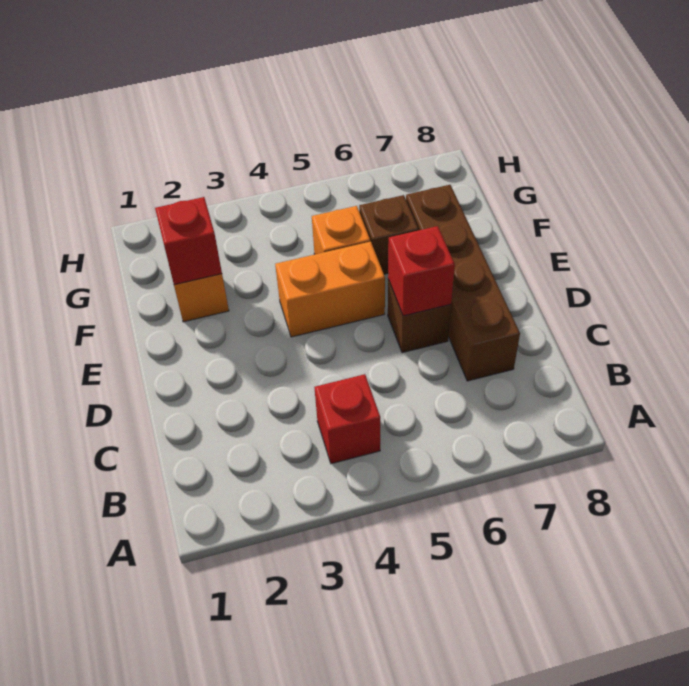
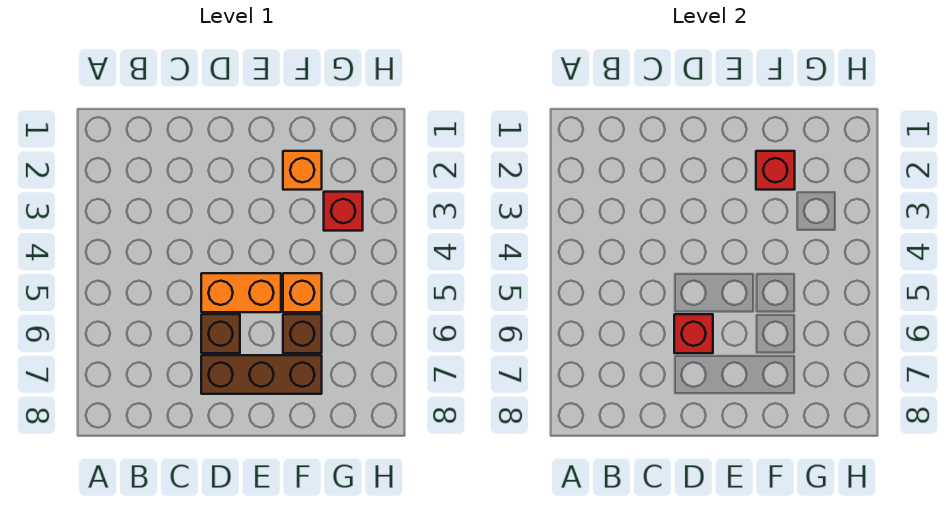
red brick B4 level 1 -> red brick G3 level 1
brown brick C7:F7 level 1 -> brown brick D7:F7 level 1
orange brick E4:E5 level 1 -> orange brick D5:E5 level 1

